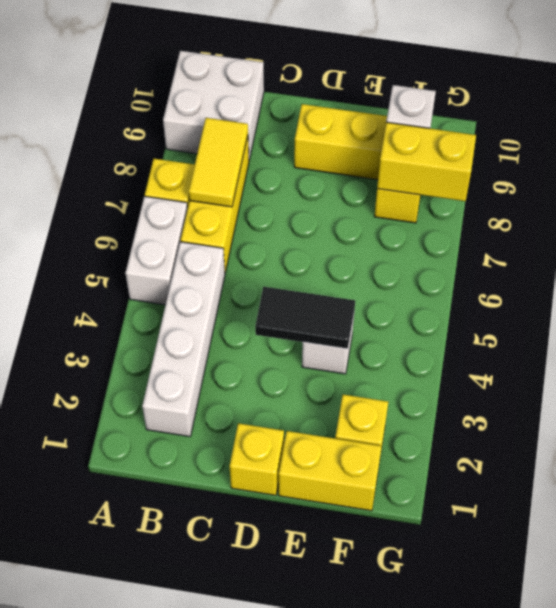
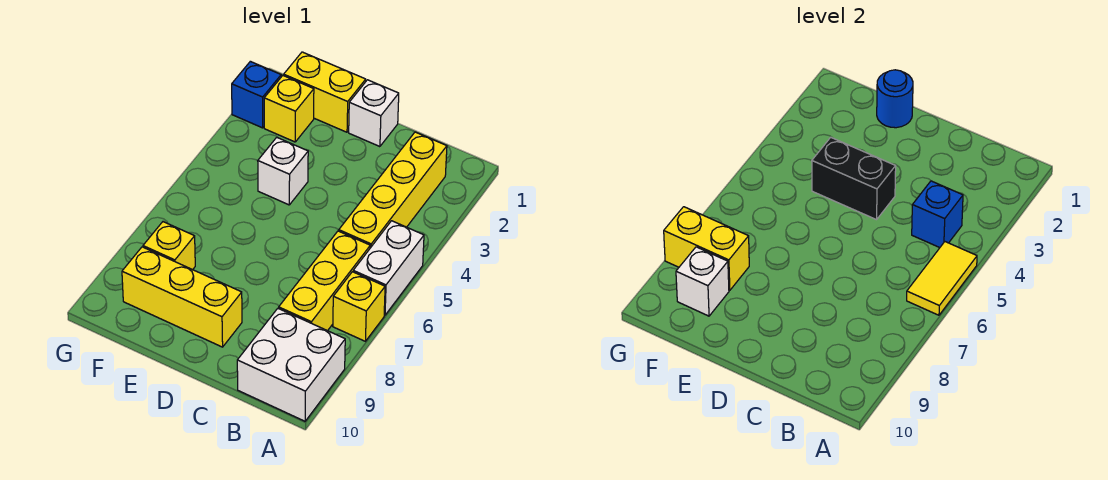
white brick B2:B5 level 1 -> yellow brick B2:B5 level 1
none -> blue brick B4 level 2
yellow tile B7:B8 level 2 -> yellow tile A5:A6 level 2
yellow brick D1 level 1 -> white brick D1 level 1
black tile D4:E4 level 2 -> black brick D4:E4 level 2
none -> blue round brick E1 level 2
none -> blue brick G2 level 1

